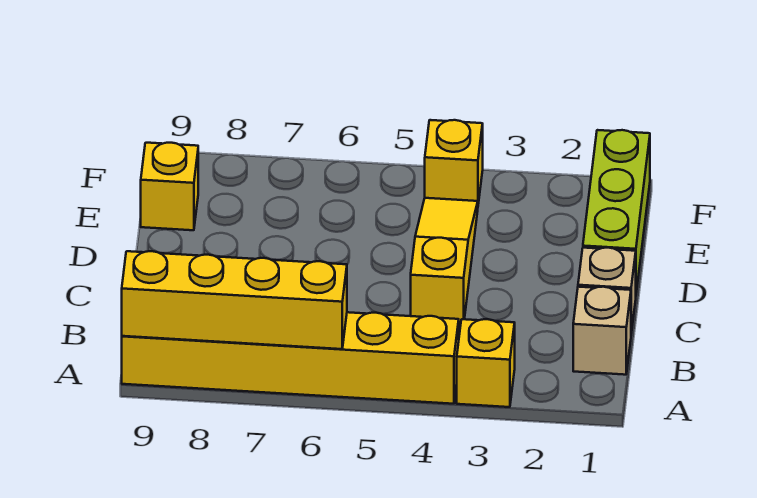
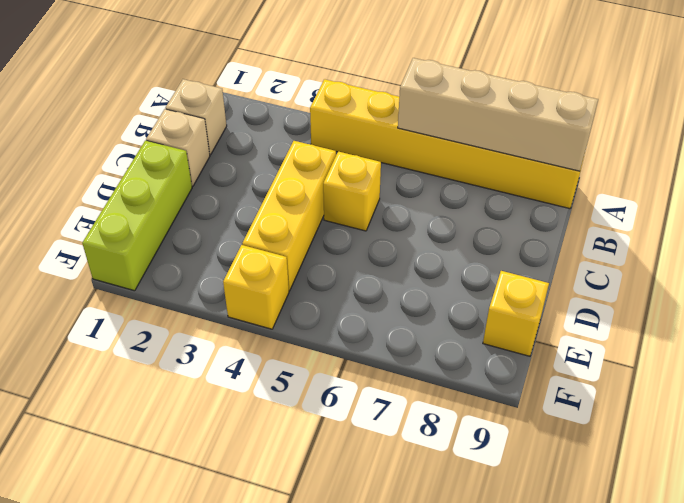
yellow brick A3 level 1 -> yellow brick C5 level 1
yellow brick A6:A9 level 2 -> tan brick A6:A9 level 2
yellow slope C4:E4 level 1 top C -> yellow brick C4:E4 level 1

